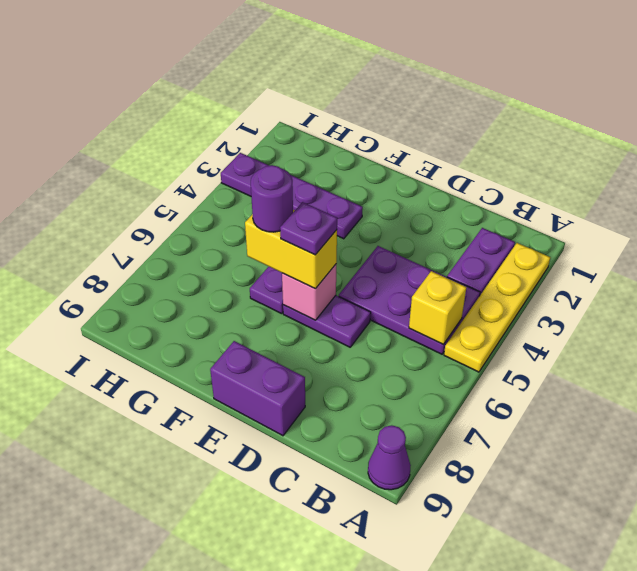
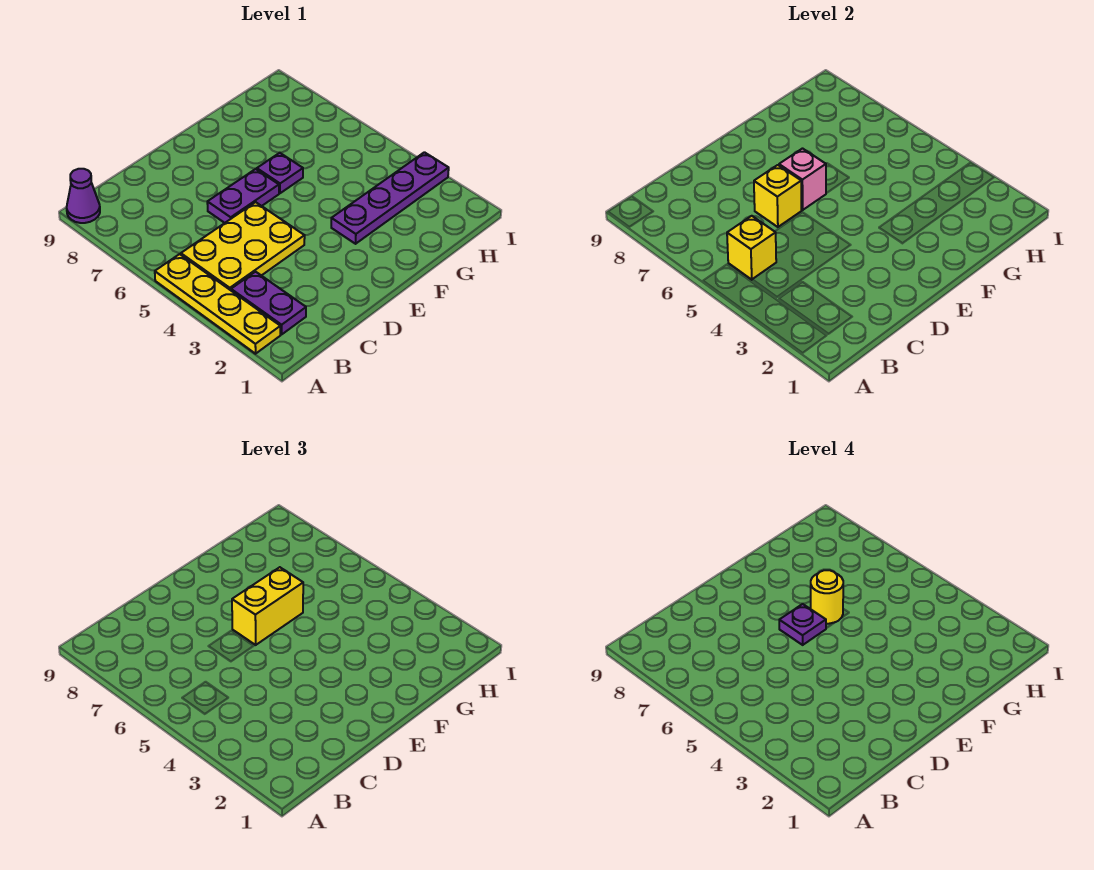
purple plate B4:D5 level 1 -> yellow plate B4:D5 level 1
none -> yellow brick D6 level 2
purple brick D9:E9 level 1 -> none
purple round brick F6 level 4 -> yellow round brick F6 level 4

